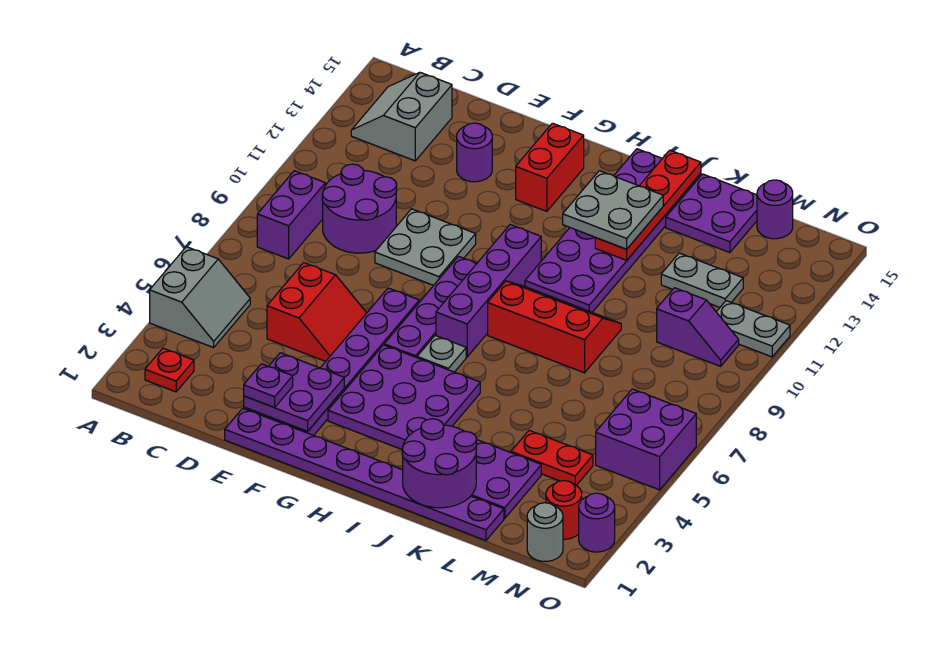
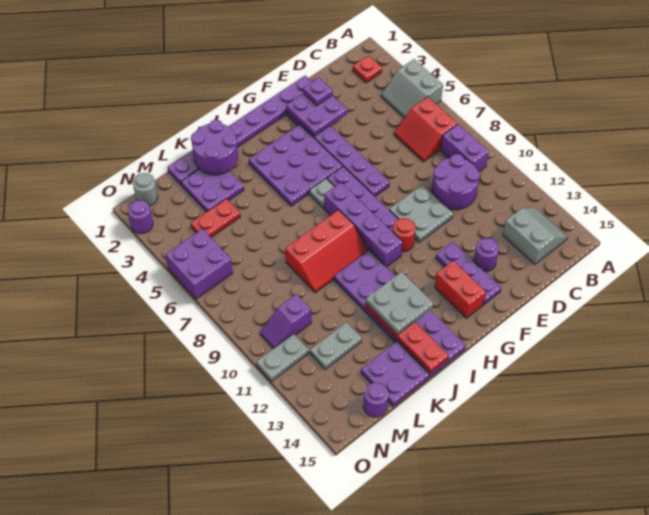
red slope D5:E6 level 1 top D -> red slope B6:C7 level 1 top B
none -> purple plate F12:F14 level 1
red round brick N2 level 1 -> red round brick G10 level 1

